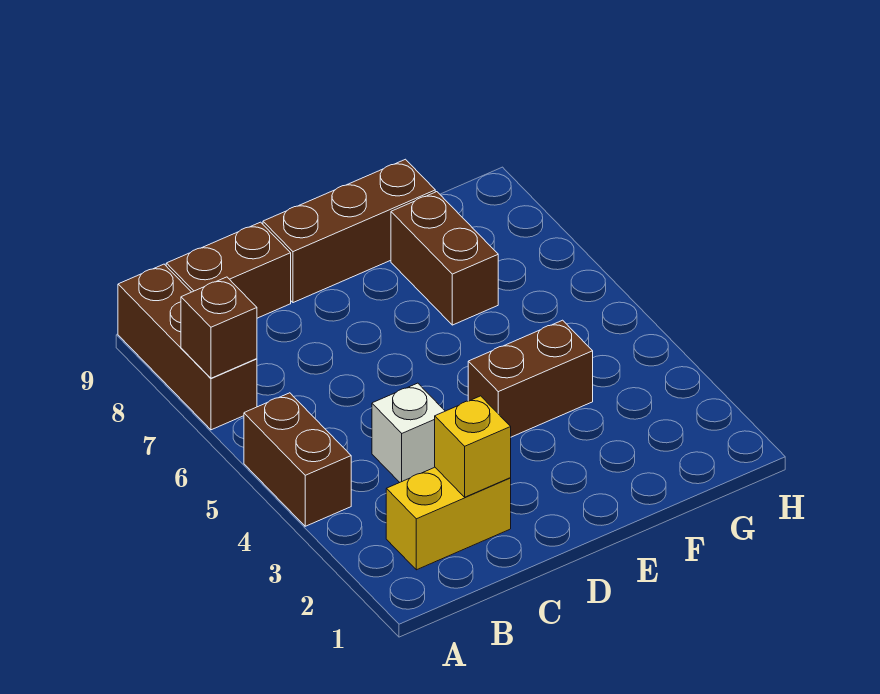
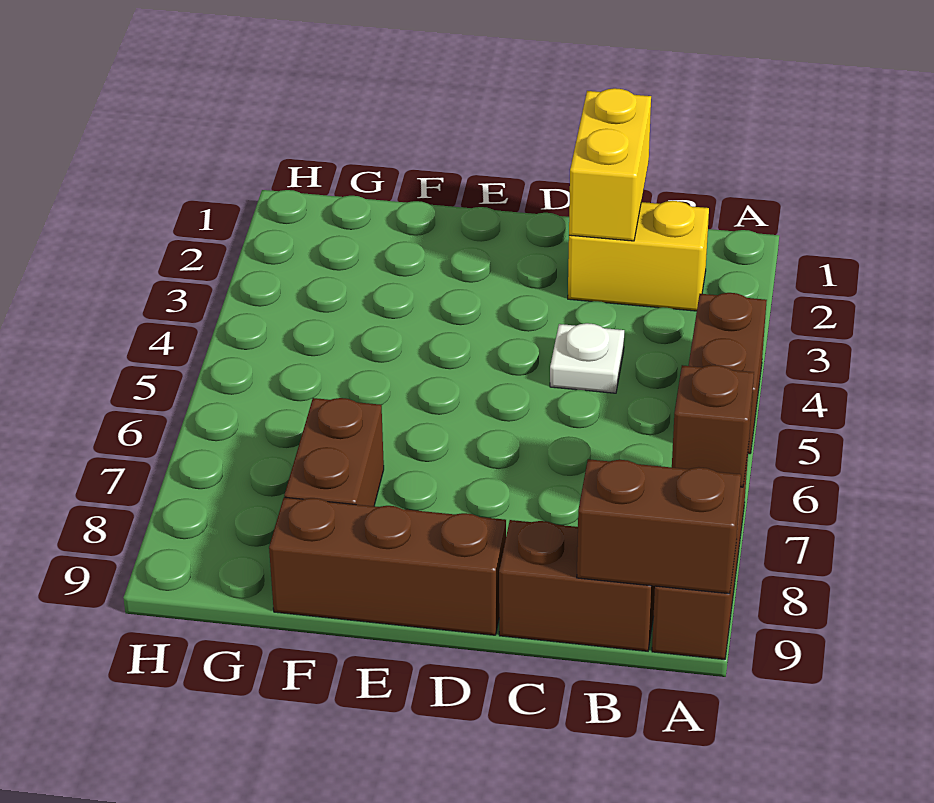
yellow brick C2 level 2 -> yellow brick C1:C2 level 2
white brick C4 level 1 -> white plate C4 level 1
brown brick E4:F4 level 1 -> brown brick A9:B9 level 2

